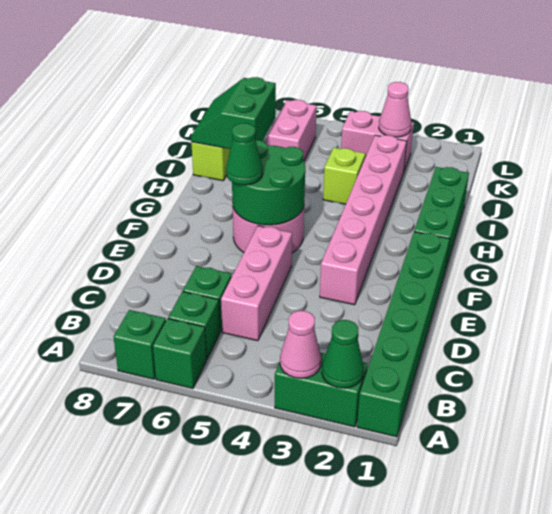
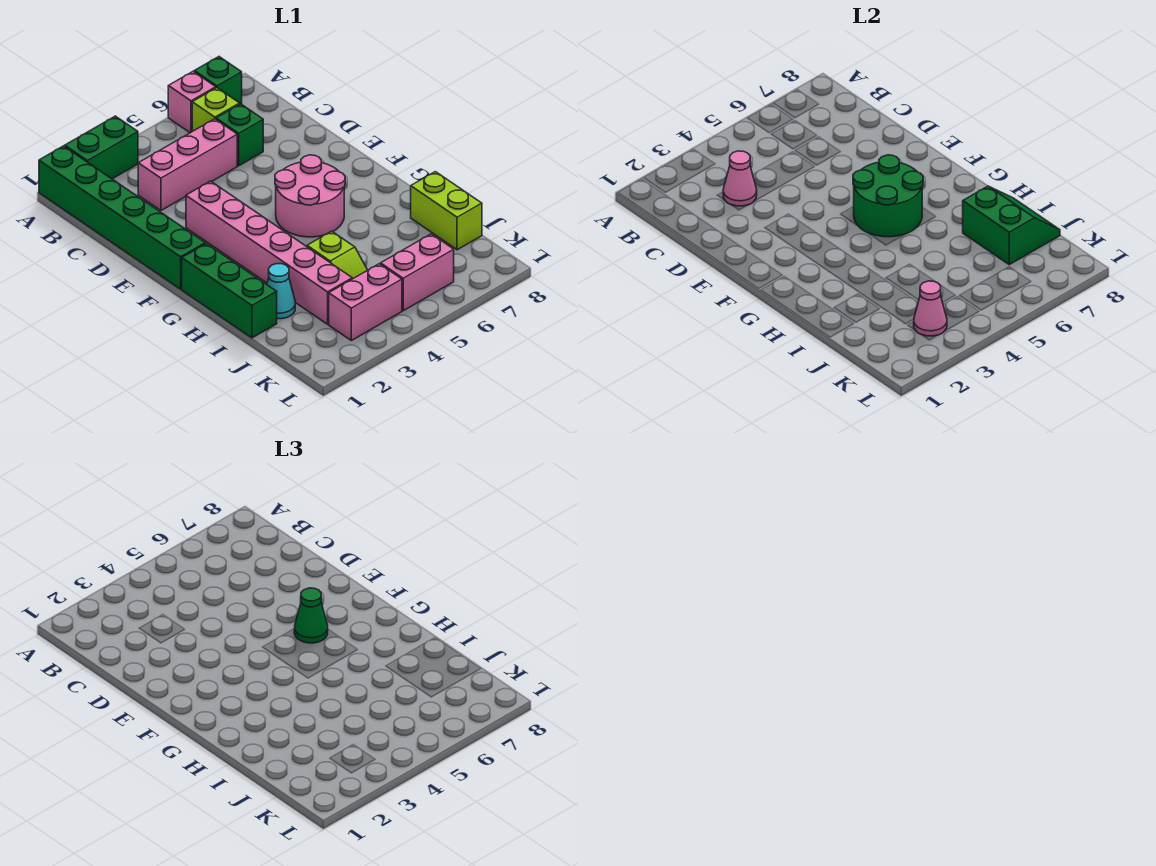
green cone A2 level 2 -> none
pink cone A3 level 2 -> pink cone C3 level 2
green brick A6 level 1 -> pink brick A6 level 1
green brick B6 level 1 -> lime brick B6 level 1
pink brick C5:E5 level 1 -> pink brick C3:C5 level 1
none -> cyan cone I2 level 1
pink brick J6:K6 level 1 -> pink brick K5:K6 level 1

